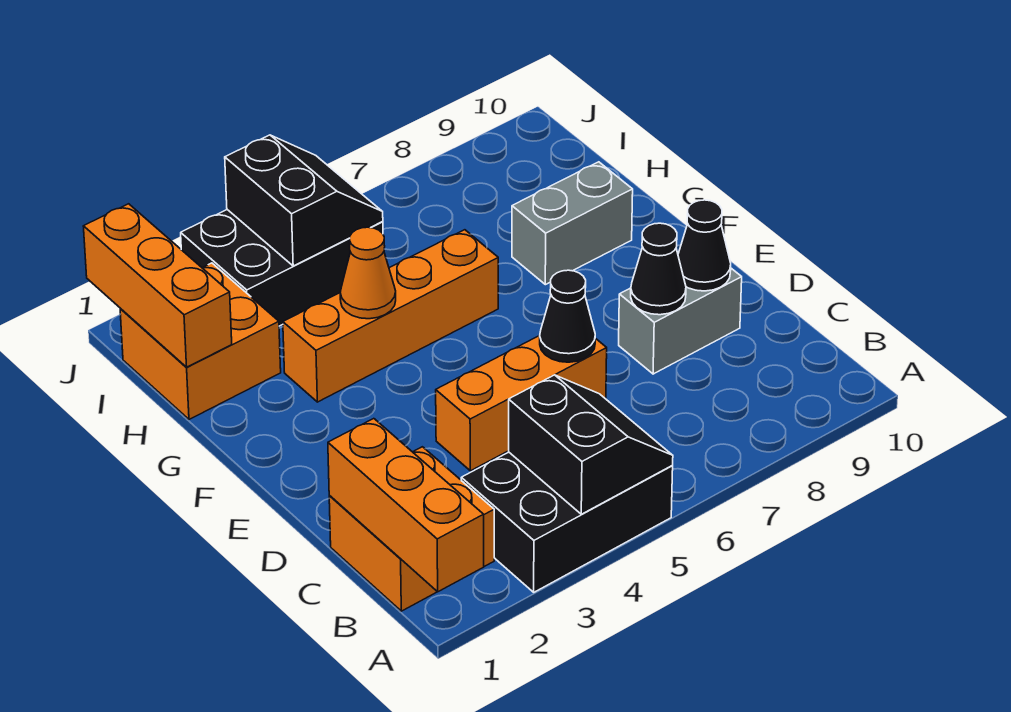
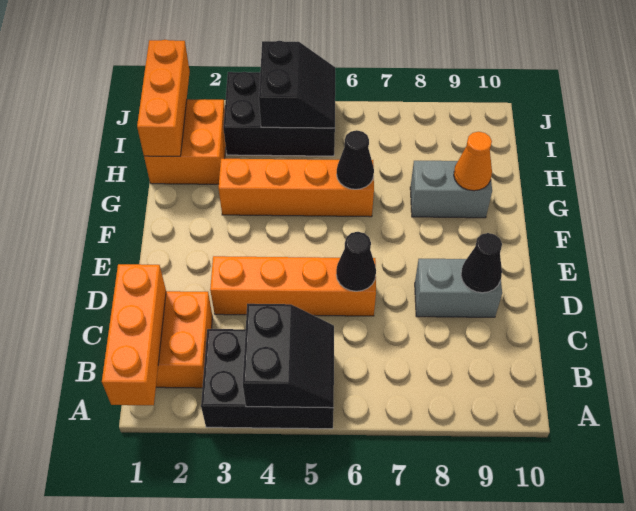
orange brick D4:D6 level 1 -> orange brick D3:D6 level 1
black cone D8 level 2 -> black cone G6 level 2
orange cone G4 level 2 -> orange cone G9 level 2

